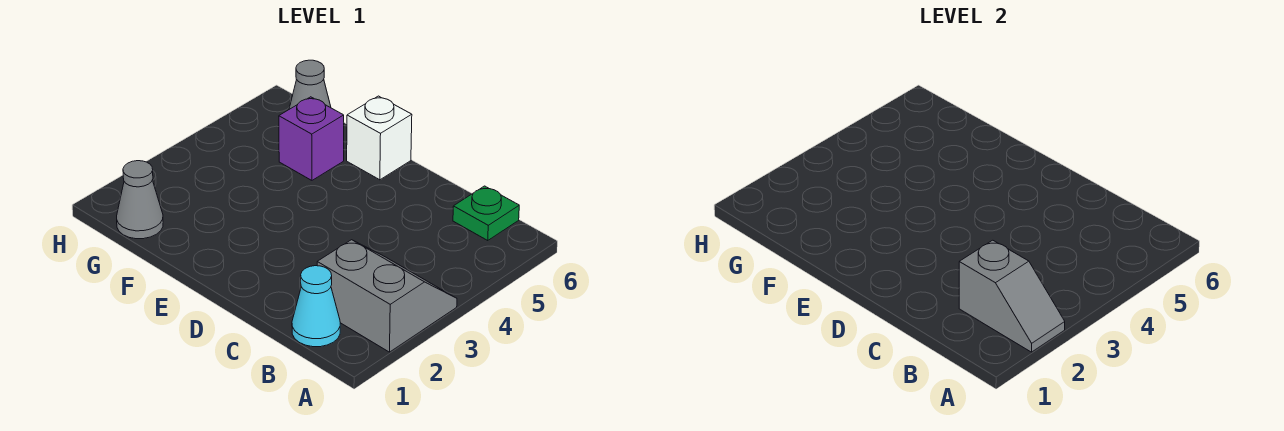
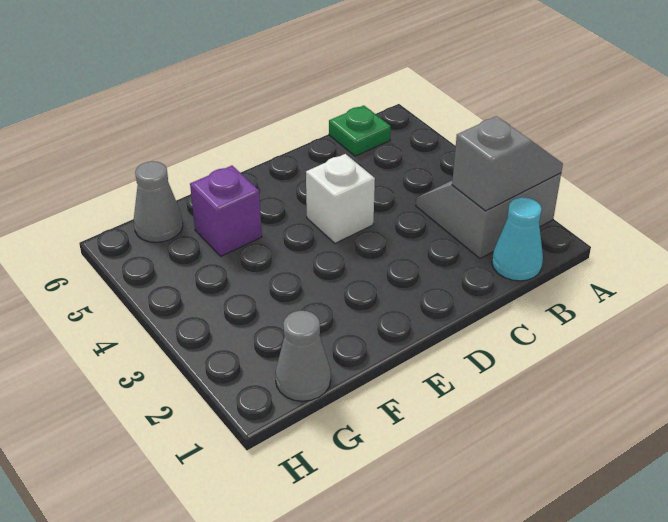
white brick E6 level 1 -> white brick D4 level 1

